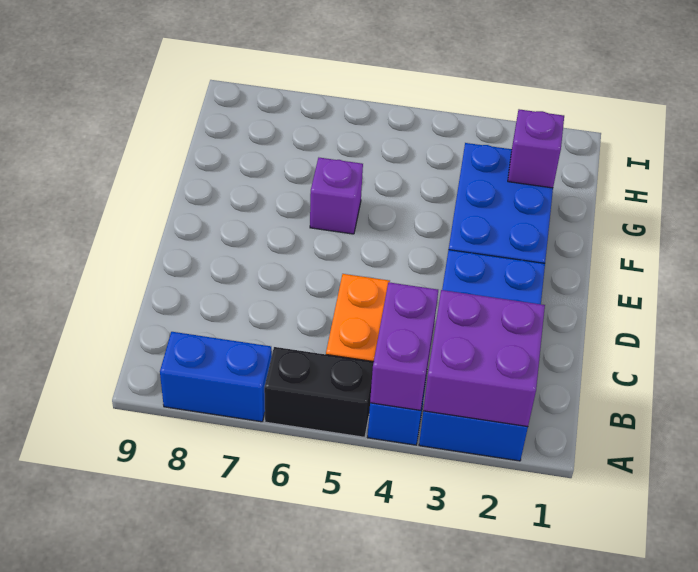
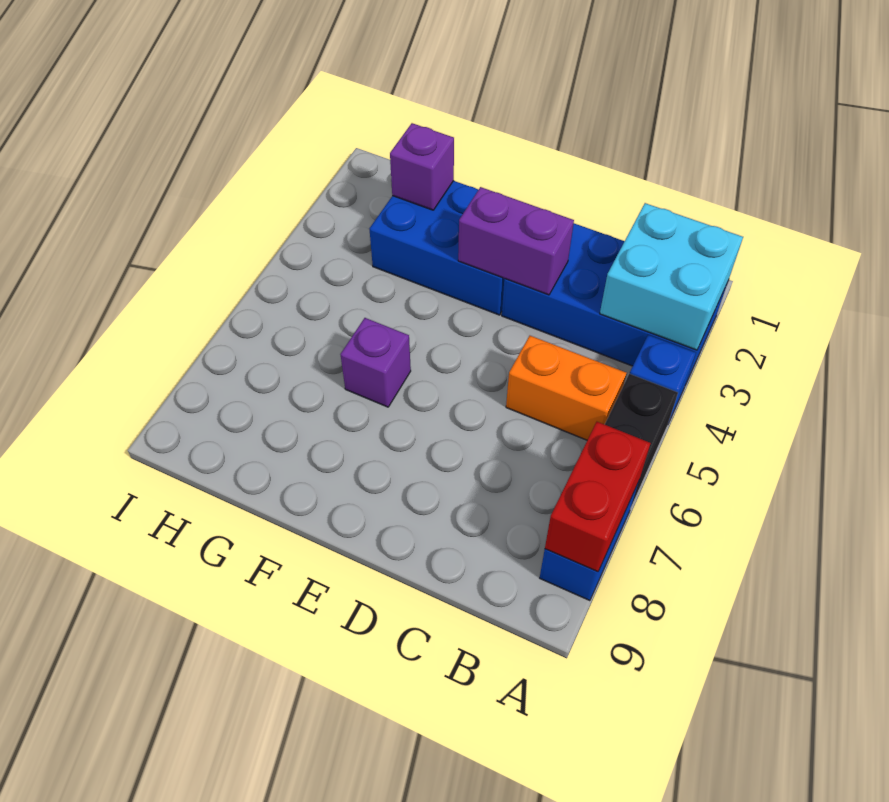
purple brick A2:B3 level 2 -> cyan brick A2:B3 level 2
purple brick A4:B4 level 2 -> purple brick D3:E3 level 2
none -> red brick A7:A8 level 2

